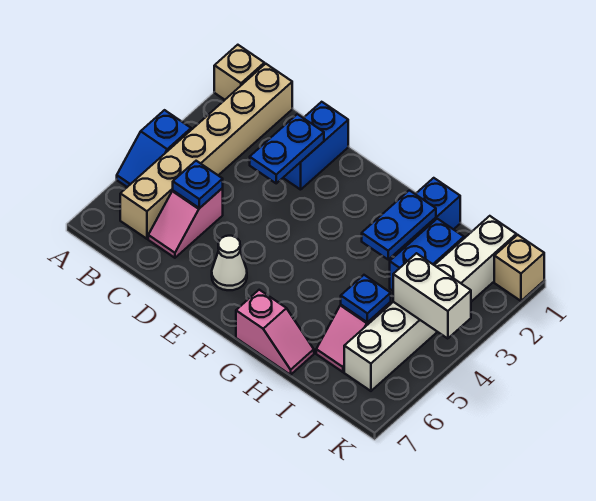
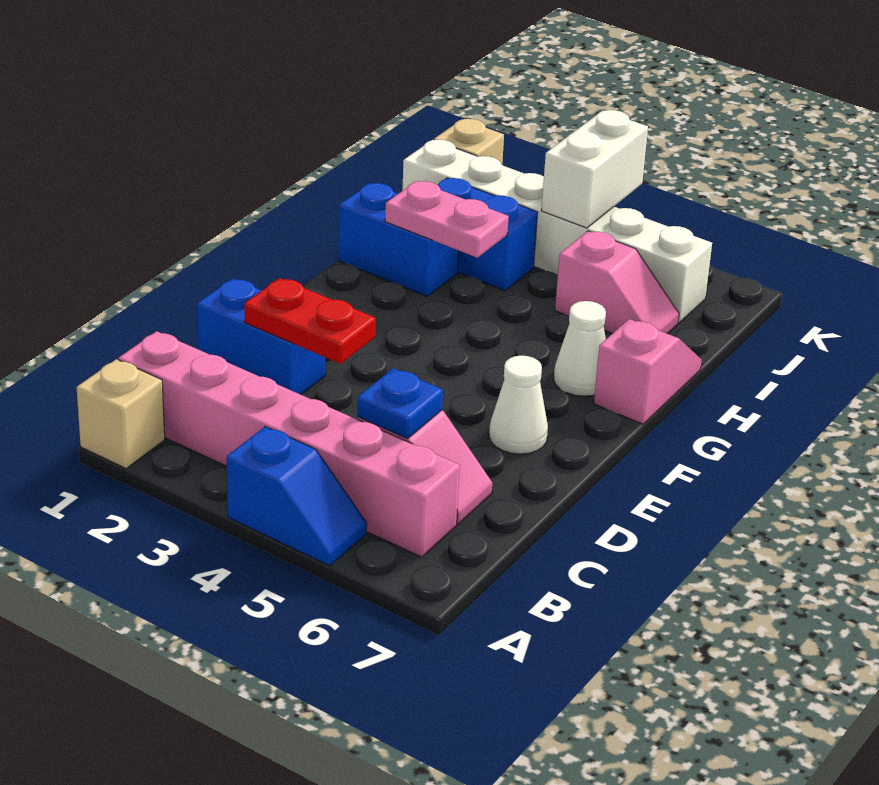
tan brick B1:B6 level 1 -> pink brick B1:B6 level 1
blue plate D2:D3 level 2 -> red plate D2:D3 level 2
none -> white cone G6 level 1
blue plate H2:H3 level 2 -> pink plate H2:H3 level 2
blue plate I5 level 2 -> none

